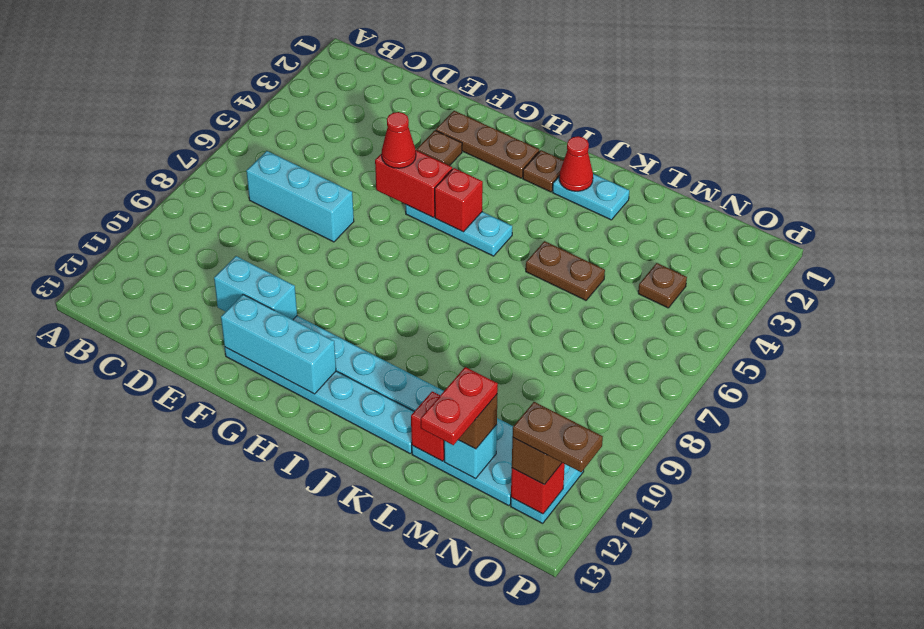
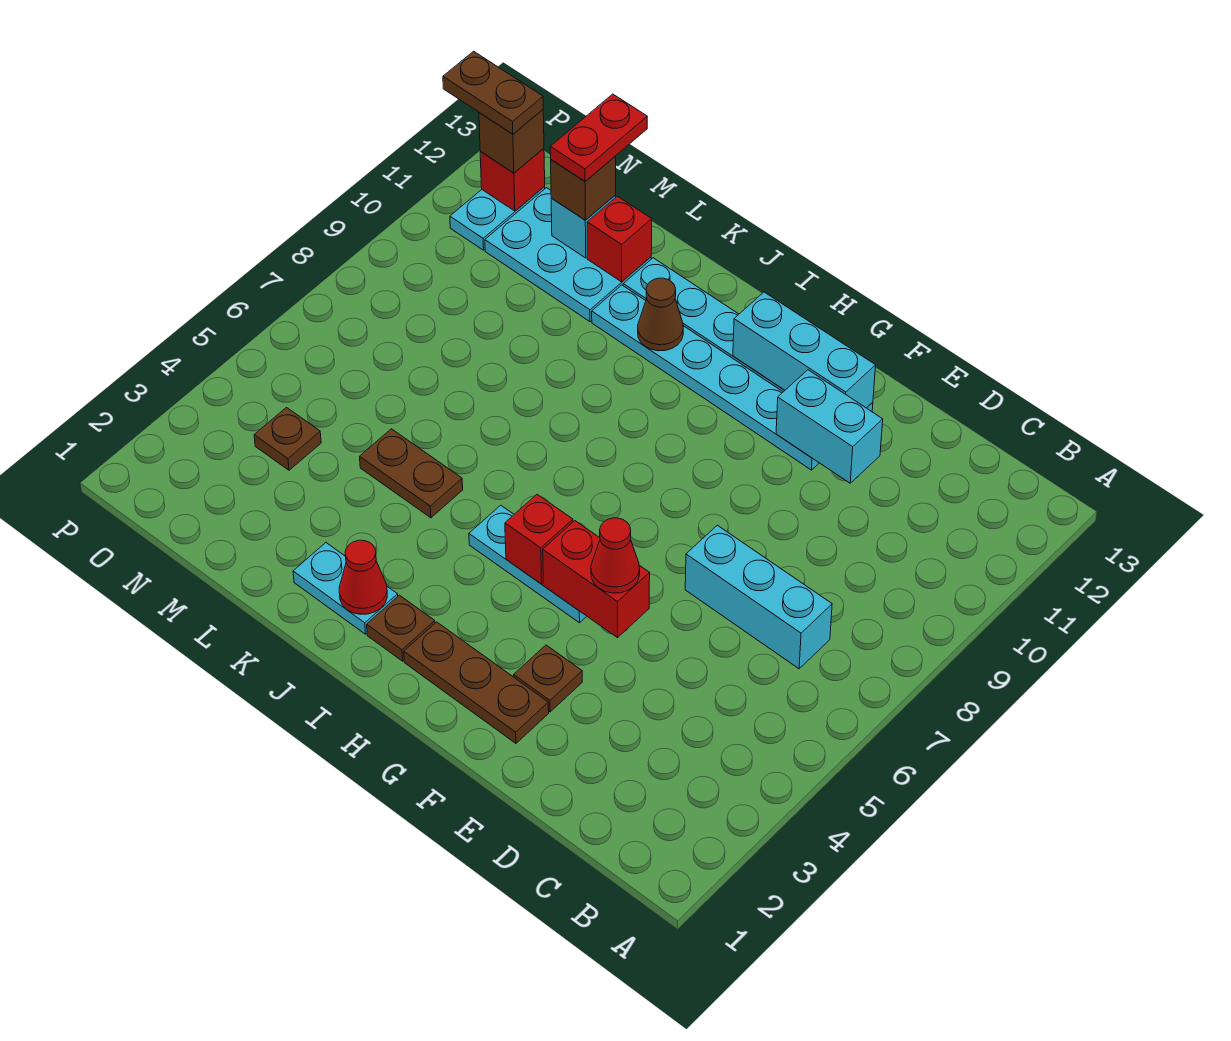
none -> brown cone J11 level 2

